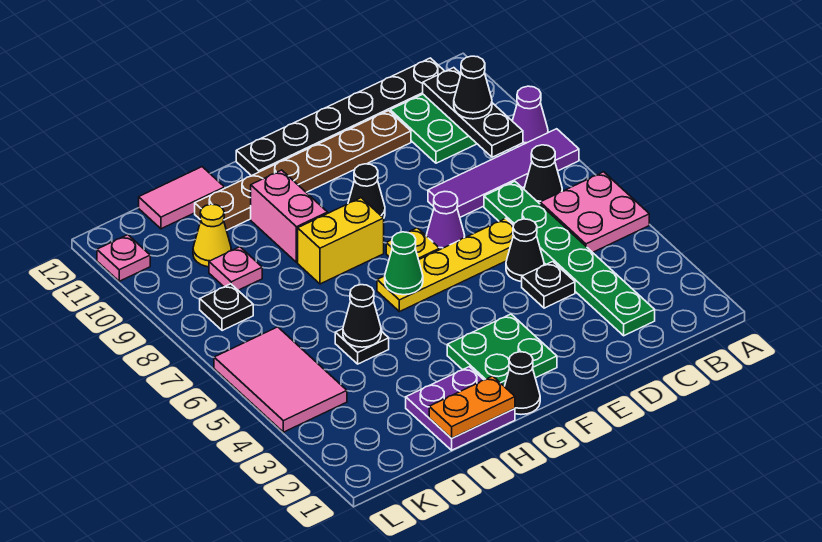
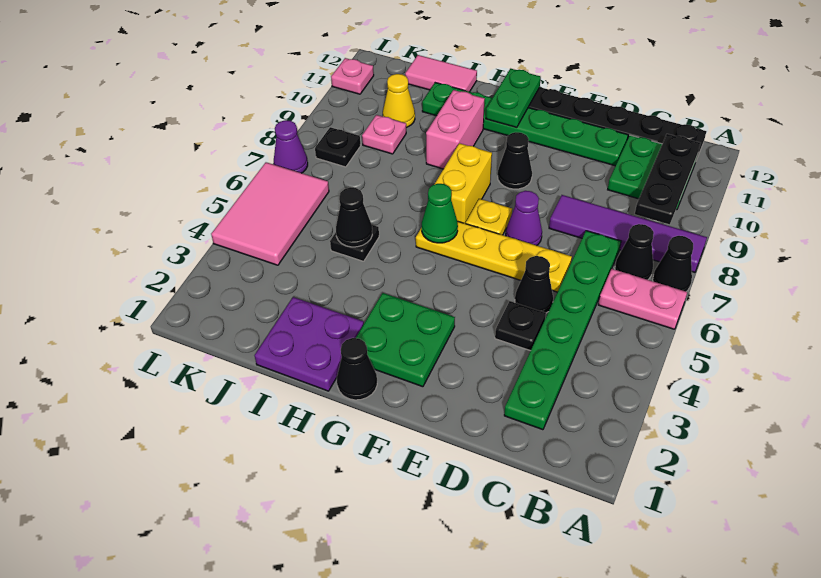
pink plate A5:B6 level 1 -> pink plate A6:B6 level 1
purple cone A9 level 1 -> purple cone L7 level 1
black cone B10 level 3 -> black cone A7 level 1
brown plate D11:I11 level 1 -> green plate D11:I11 level 1
yellow brick G8:H8 level 1 -> yellow brick G7:G8 level 1
none -> green plate G11:G12 level 2
orange plate H1:I1 level 2 -> none

